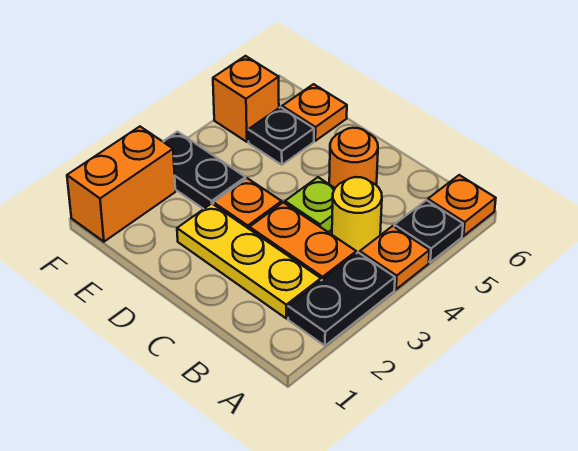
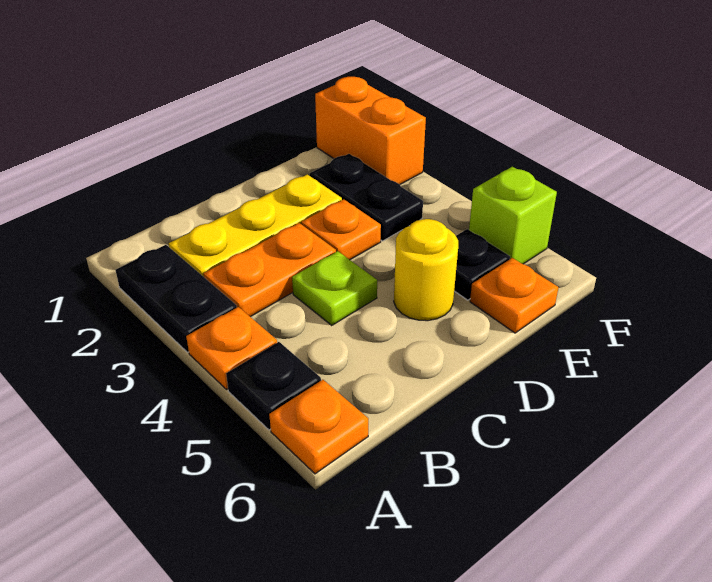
yellow round brick B4 level 1 -> yellow round brick D5 level 1
orange round brick C5 level 1 -> none
black plate E3:F3 level 1 -> black plate E2:E3 level 1
orange brick F5 level 1 -> lime brick F5 level 1

